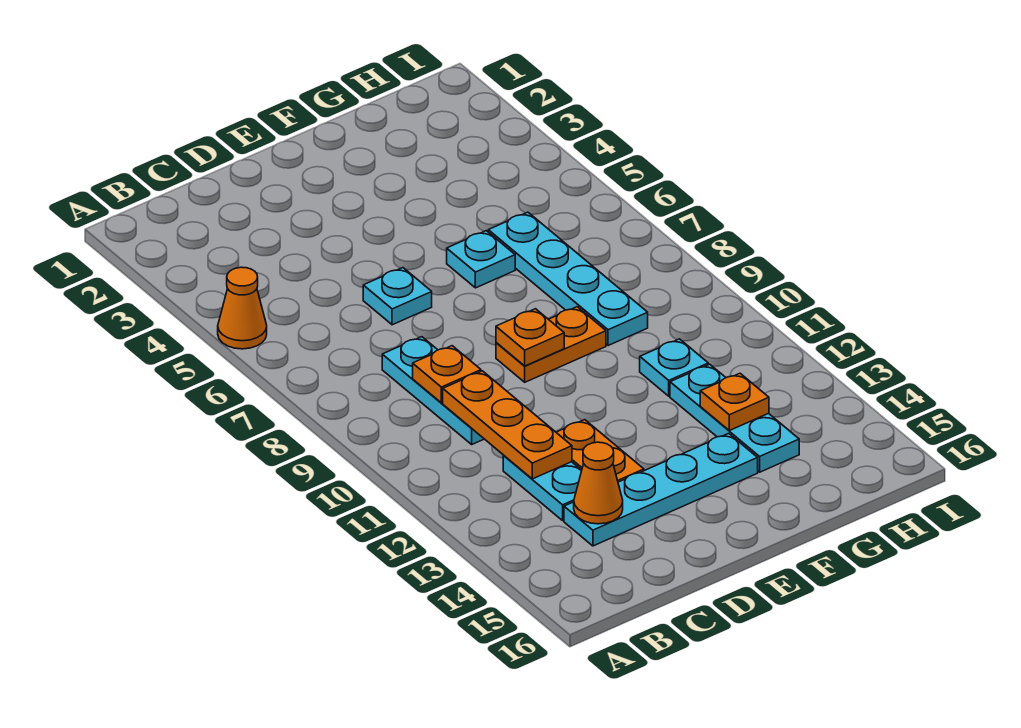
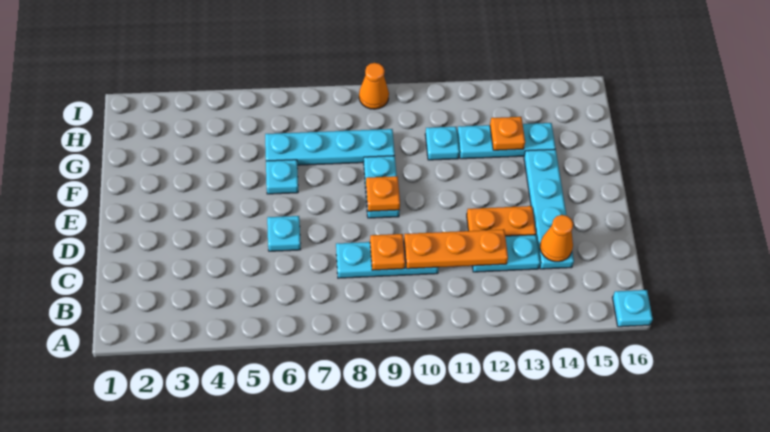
orange cone A5 level 1 -> orange cone I9 level 1
none -> cyan plate A16 level 1
orange plate E9:F9 level 1 -> cyan plate E9:F9 level 1

